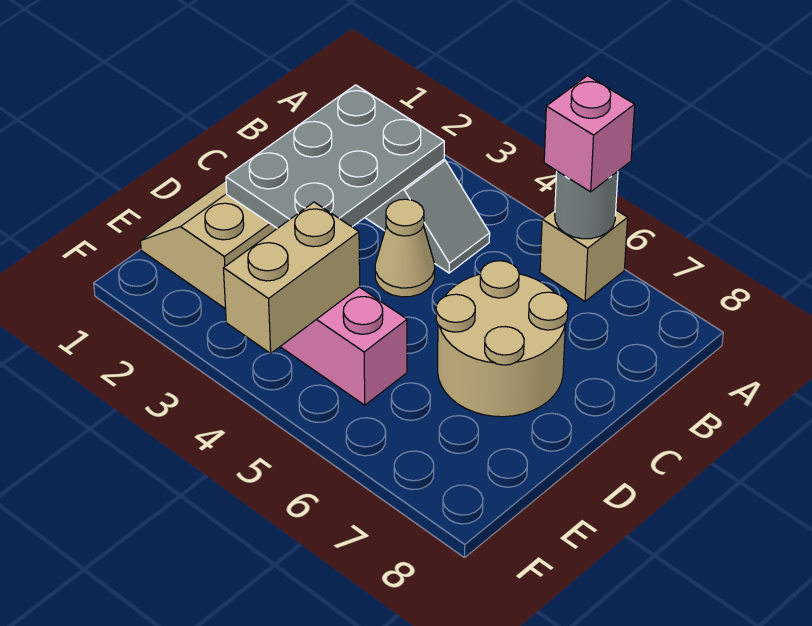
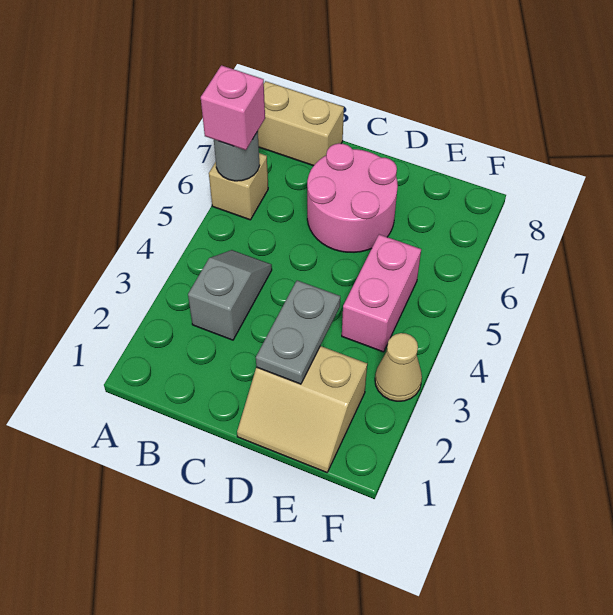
grey plate B2:D3 level 2 -> grey plate D2:D3 level 2
tan cone C4 level 1 -> tan cone F3 level 1
tan round brick C6:D7 level 1 -> pink round brick C6:D7 level 1
tan brick E4:F4 level 2 -> tan brick A8:B8 level 1

